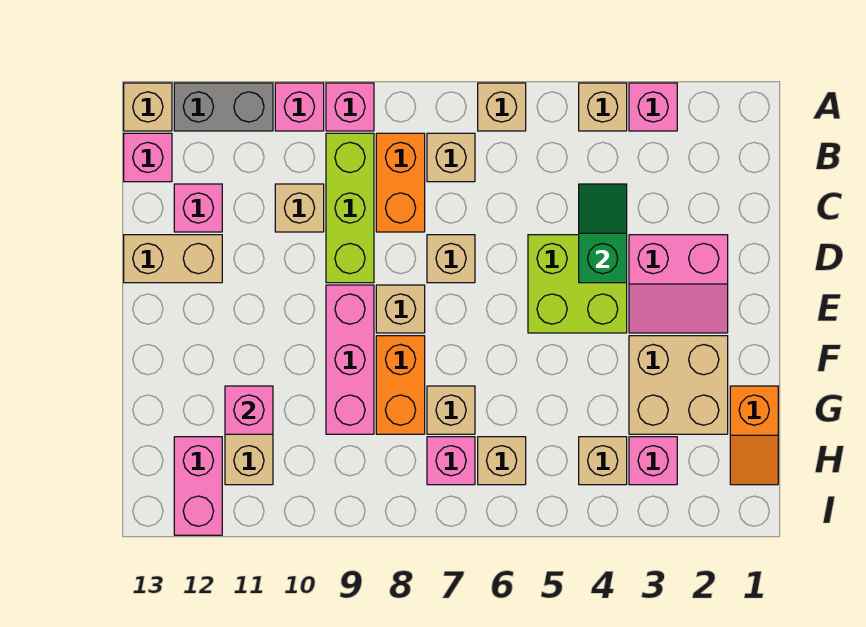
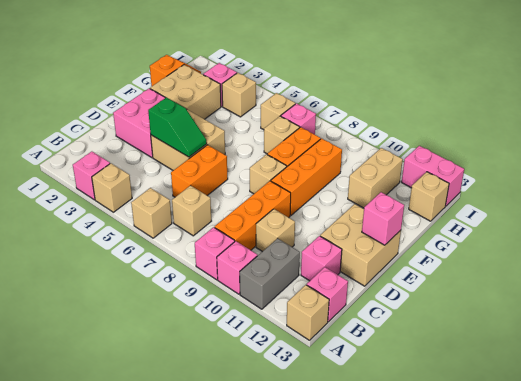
grey brick A11:A12 level 1 -> grey brick A11:B11 level 1
orange brick B8:C8 level 1 -> orange brick C6:D6 level 1
lime brick B9:D9 level 1 -> orange brick B9:D9 level 1
green slope C4:D4 level 2 top D -> green slope D4:D5 level 2 top 4
pink slope D2:E3 level 1 top D -> pink brick D2:E3 level 1
lime brick D4:E5 level 1 -> tan brick D4:E5 level 1
tan brick D7 level 1 -> tan brick H13 level 1
tan brick D12:D13 level 1 -> tan brick D12:E13 level 1
pink brick E9:G9 level 1 -> orange brick E9:G9 level 1
pink brick G11 level 2 -> pink brick E13 level 2
pink brick H12:I12 level 1 -> pink brick I12:I13 level 1

